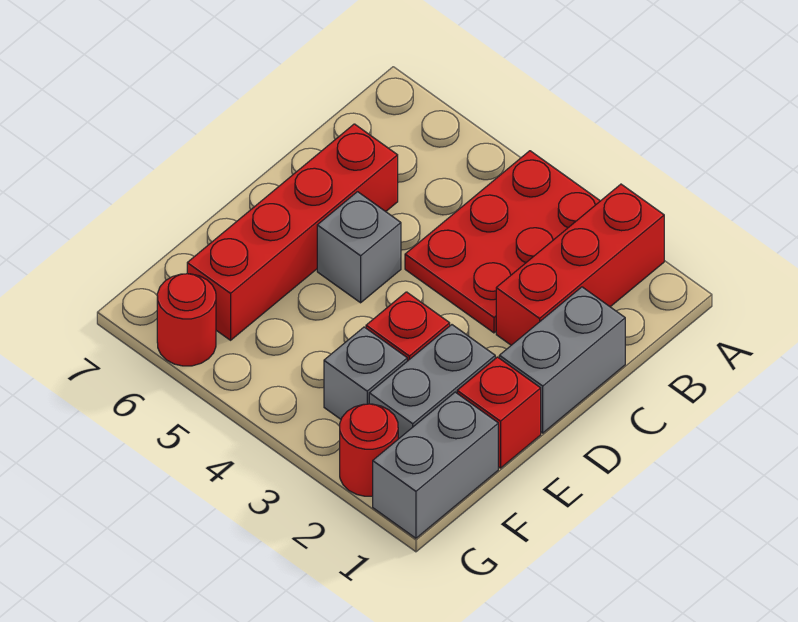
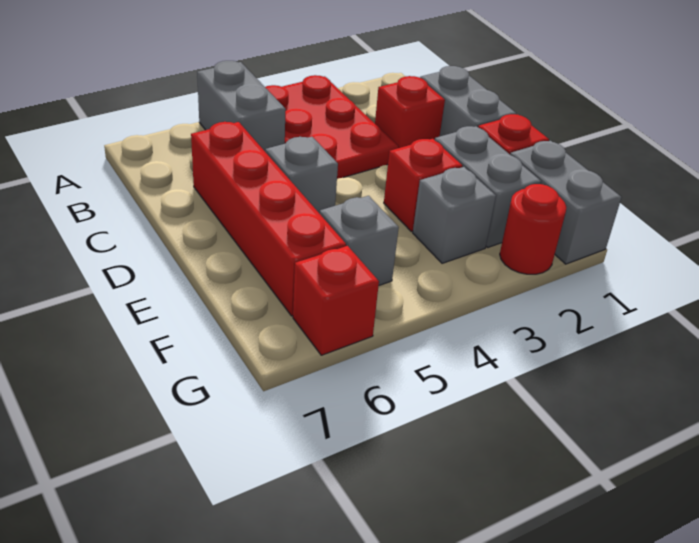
red brick A2:C2 level 1 -> red brick C2 level 1
none -> grey brick A5:B5 level 1
none -> grey brick F5 level 1
red round brick G6 level 1 -> red brick G6 level 1

